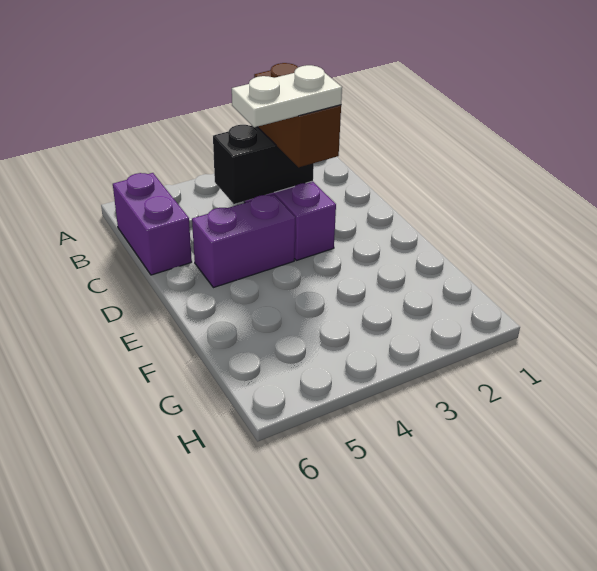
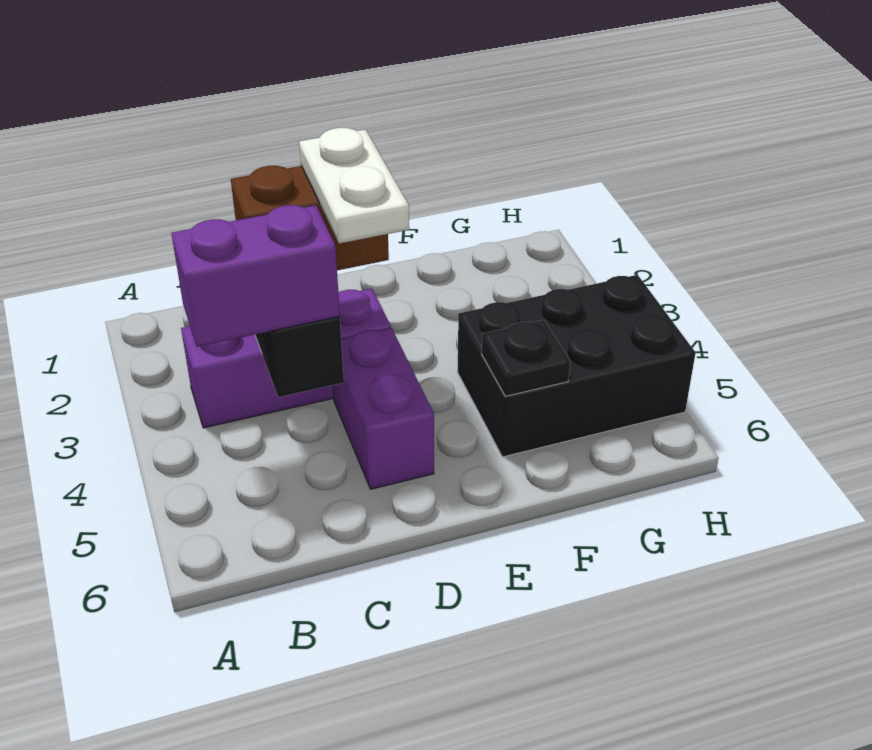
purple brick B6:C6 level 1 -> purple brick B4:C4 level 3
none -> black brick F4:H5 level 1
none -> black plate F5 level 2

